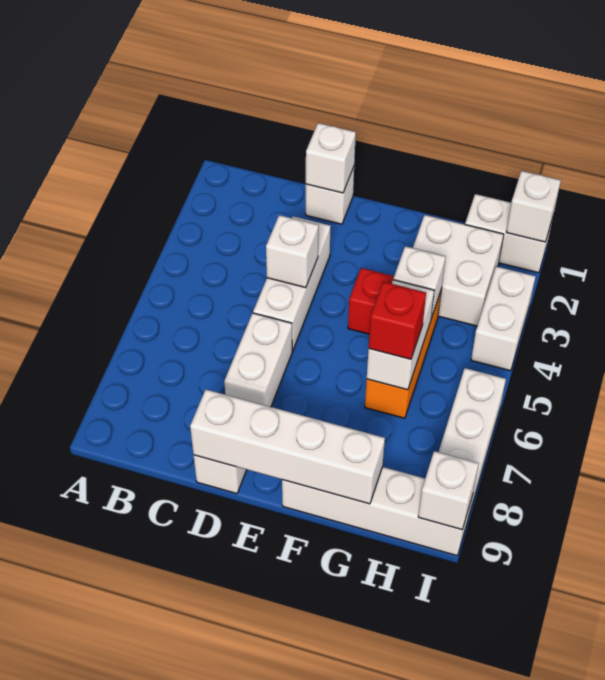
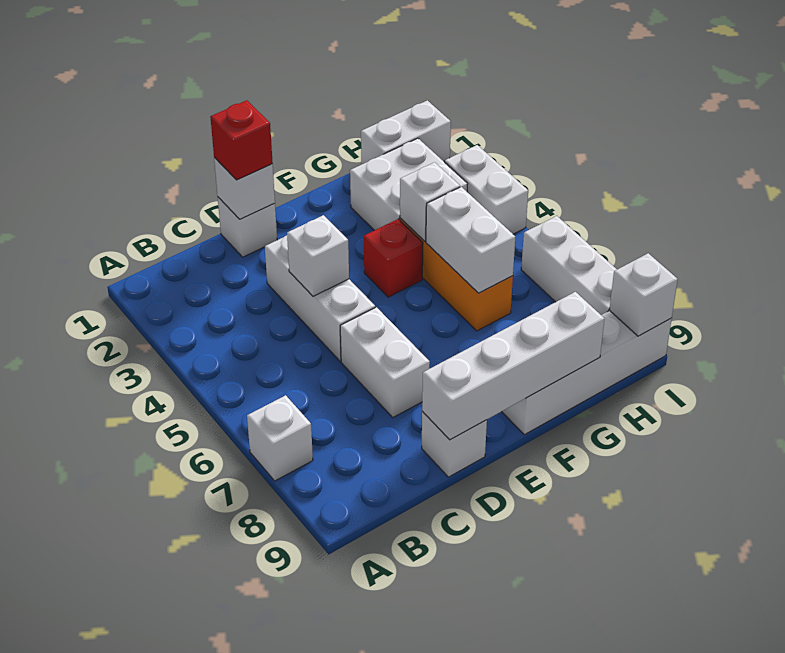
red brick G6 level 3 -> red brick D1 level 3
white brick I1 level 2 -> white brick A7 level 1

